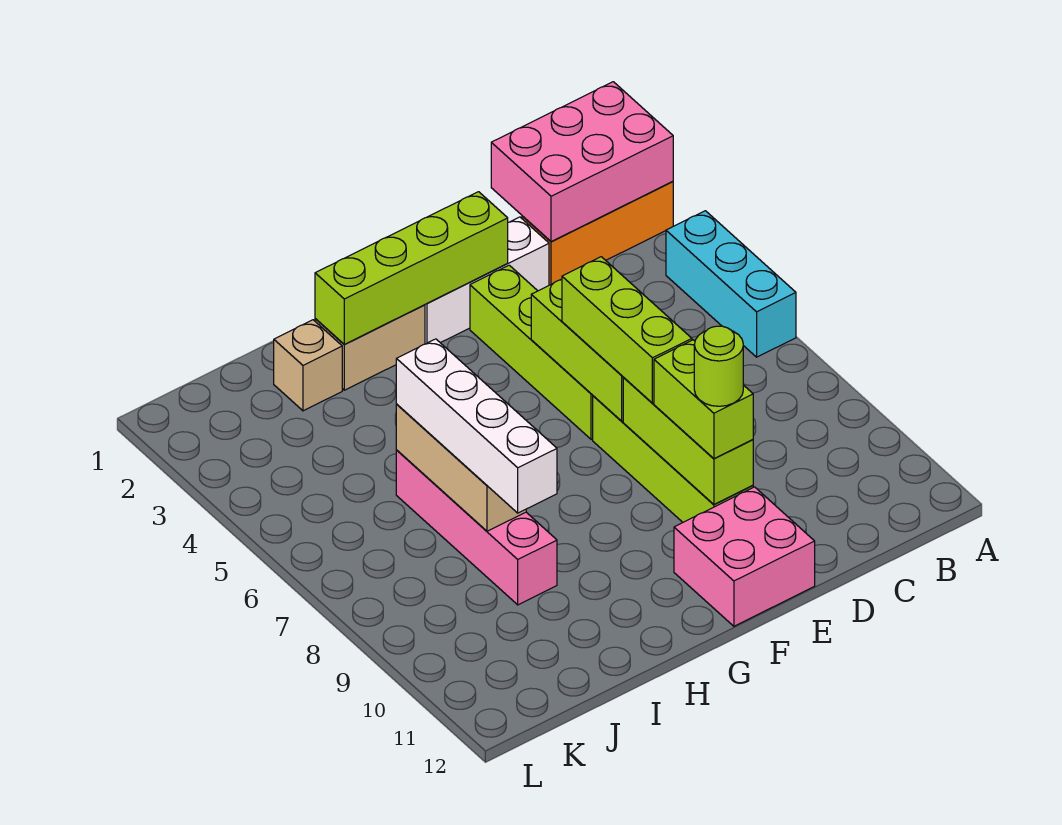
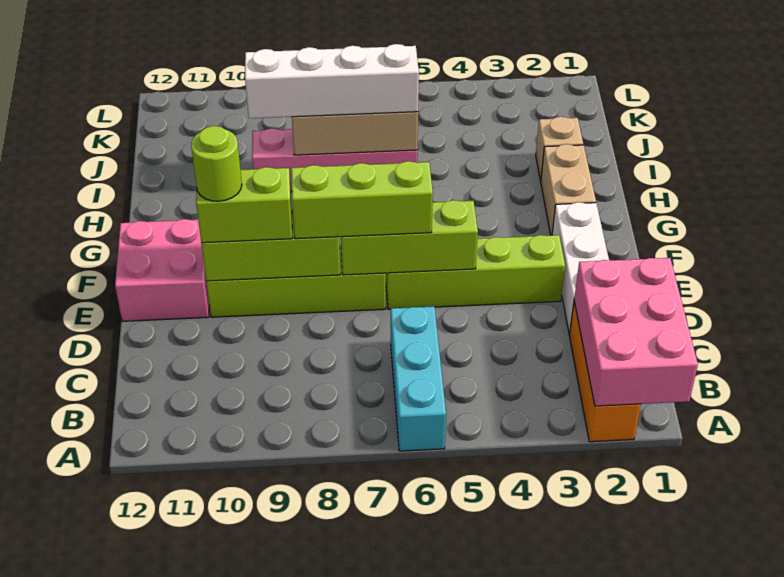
cyan brick A4:A6 level 1 -> cyan brick A6:C6 level 1
lime brick E2:H2 level 2 -> none

